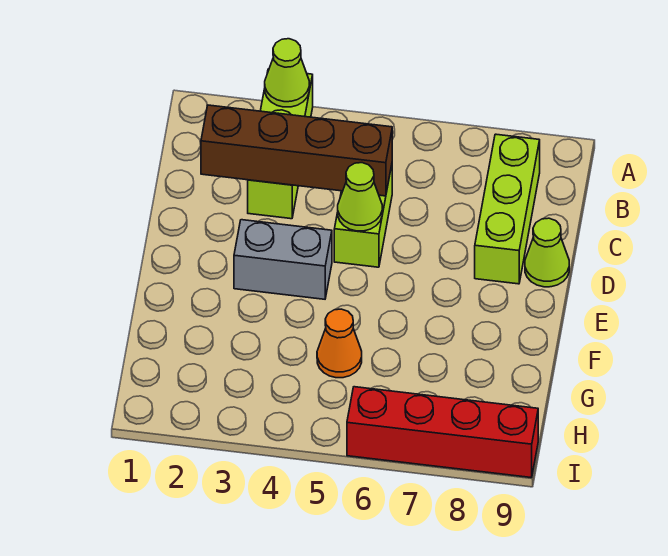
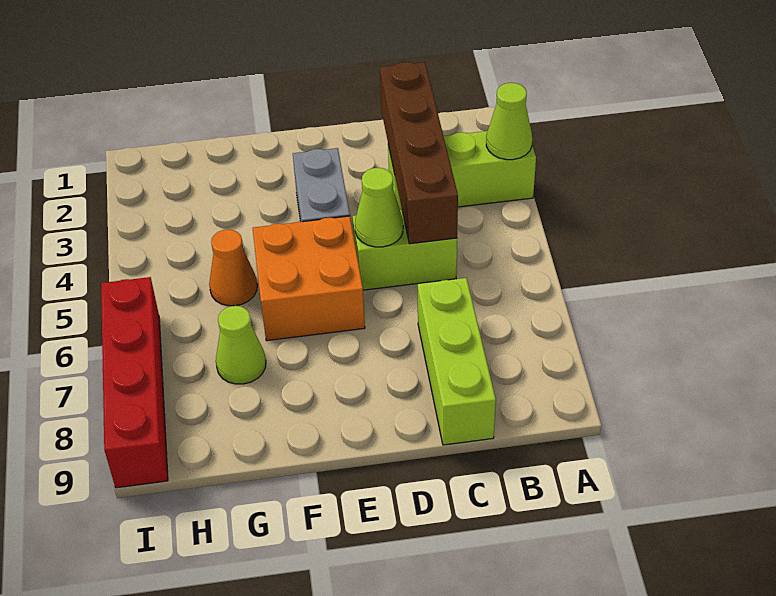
lime brick B8:D8 level 1 -> lime brick C7:C9 level 1
lime cone D9 level 1 -> lime cone G7 level 1
none -> orange brick E5:F6 level 1

